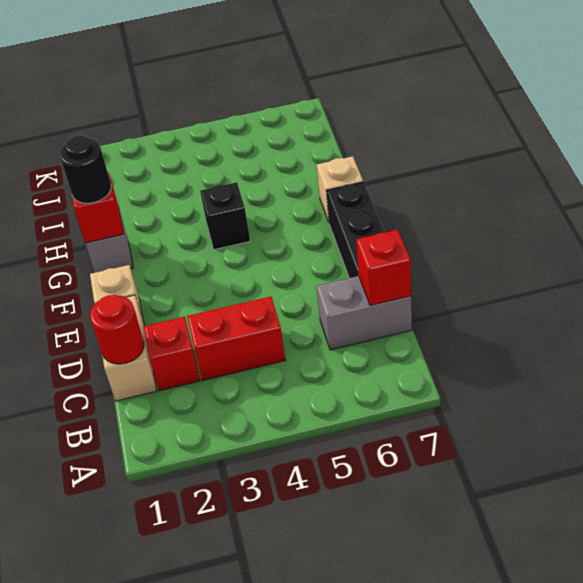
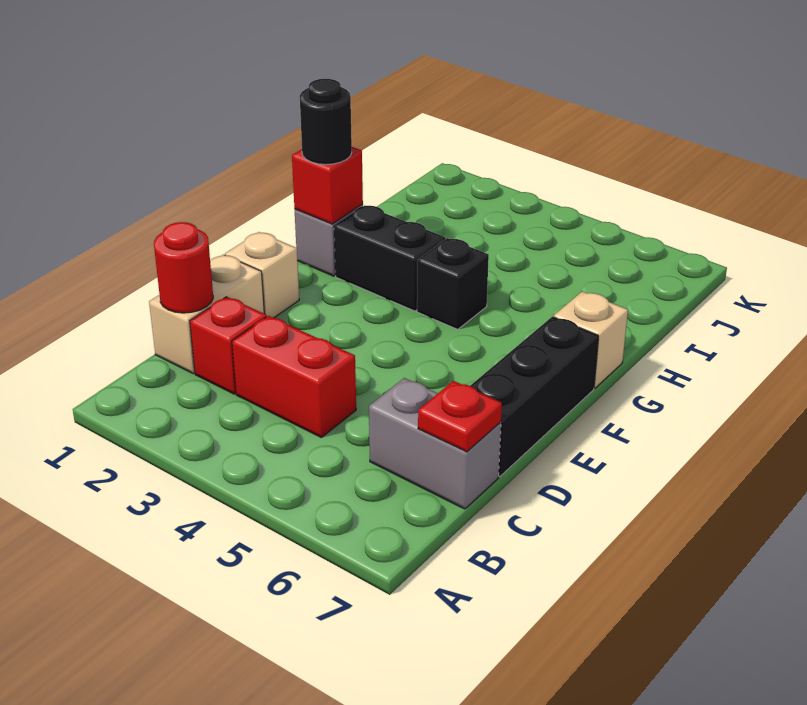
red brick C7 level 2 -> red plate C7 level 2
none -> black brick G2:G3 level 1

